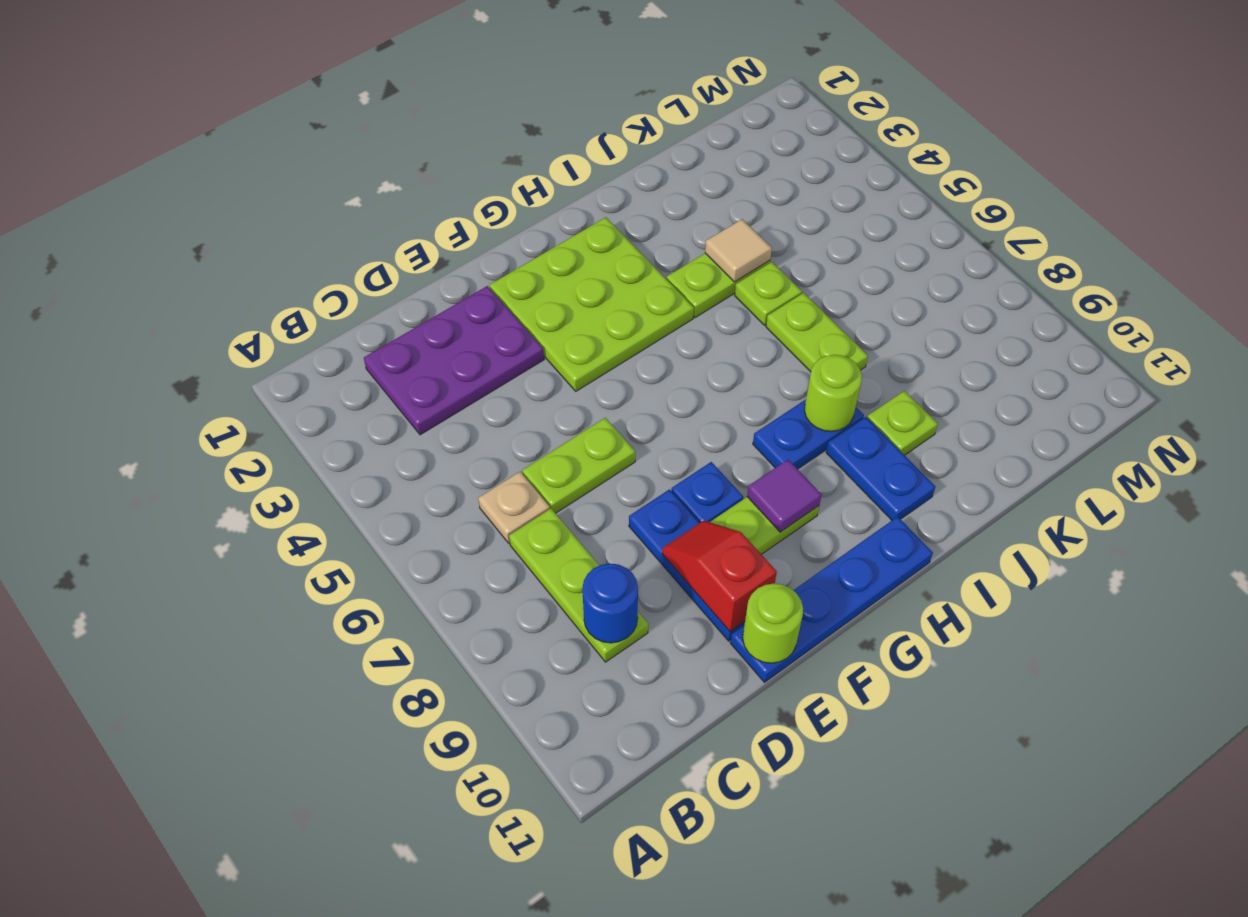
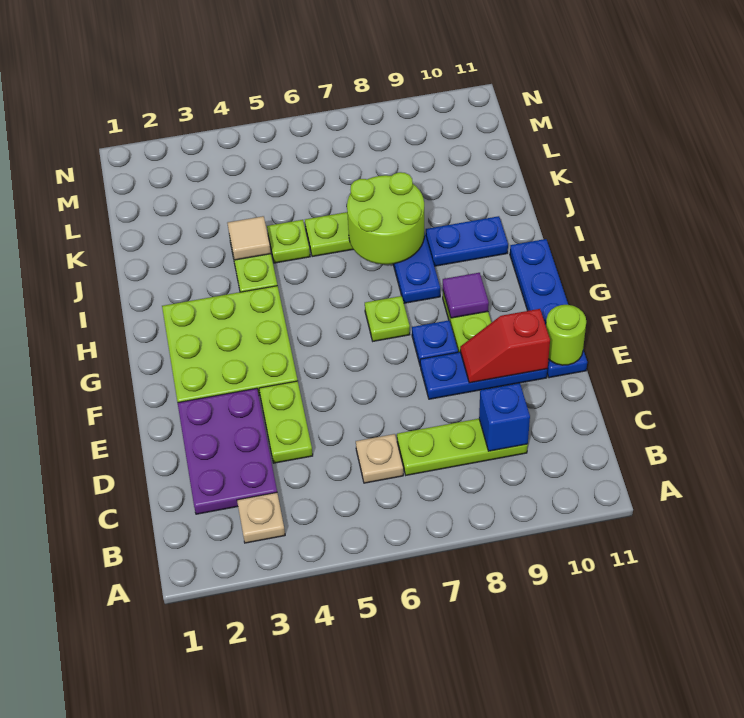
none -> tan plate B3 level 1
blue round brick C9 level 2 -> blue brick C9 level 2
lime plate D6:E6 level 1 -> lime plate D4:E4 level 1
lime round brick I8 level 2 -> lime round brick I7:J8 level 2
lime plate J9 level 1 -> lime plate G7 level 1

